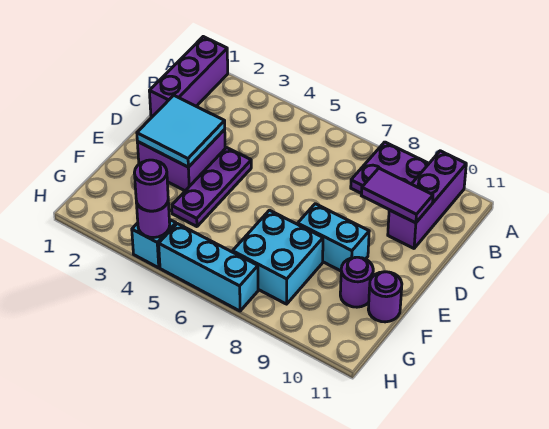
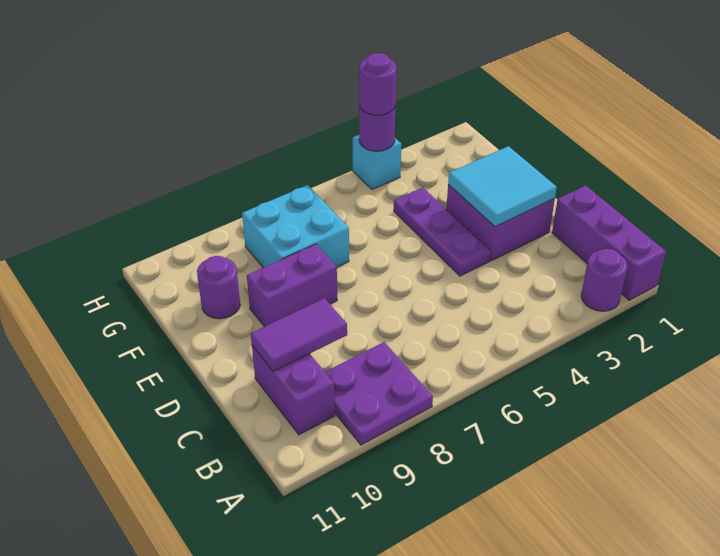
purple brick A10:C10 level 1 -> purple brick B10:C10 level 1
cyan brick E8:E9 level 1 -> purple brick E8:E9 level 1
purple round brick F11 level 1 -> purple round brick A2 level 1
cyan brick H5:H7 level 1 -> none

